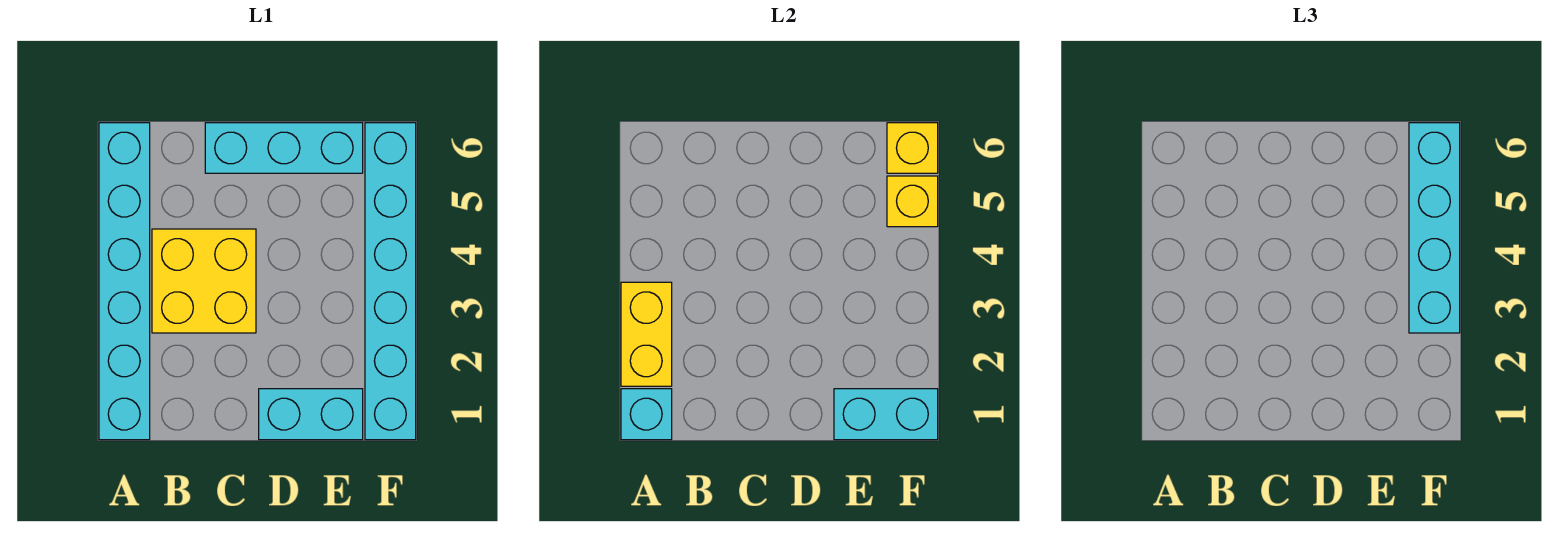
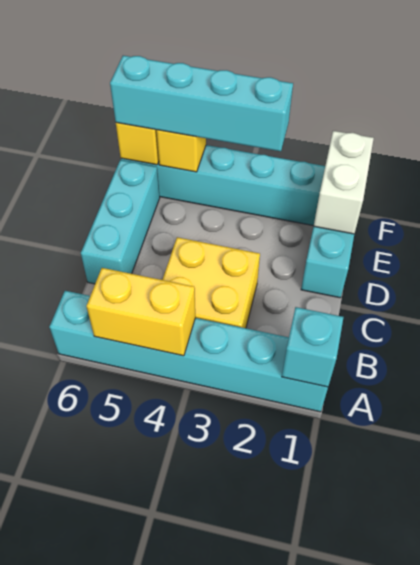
yellow brick A2:A3 level 2 -> yellow brick A4:A5 level 2
cyan brick E1:F1 level 2 -> white brick E1:F1 level 2

